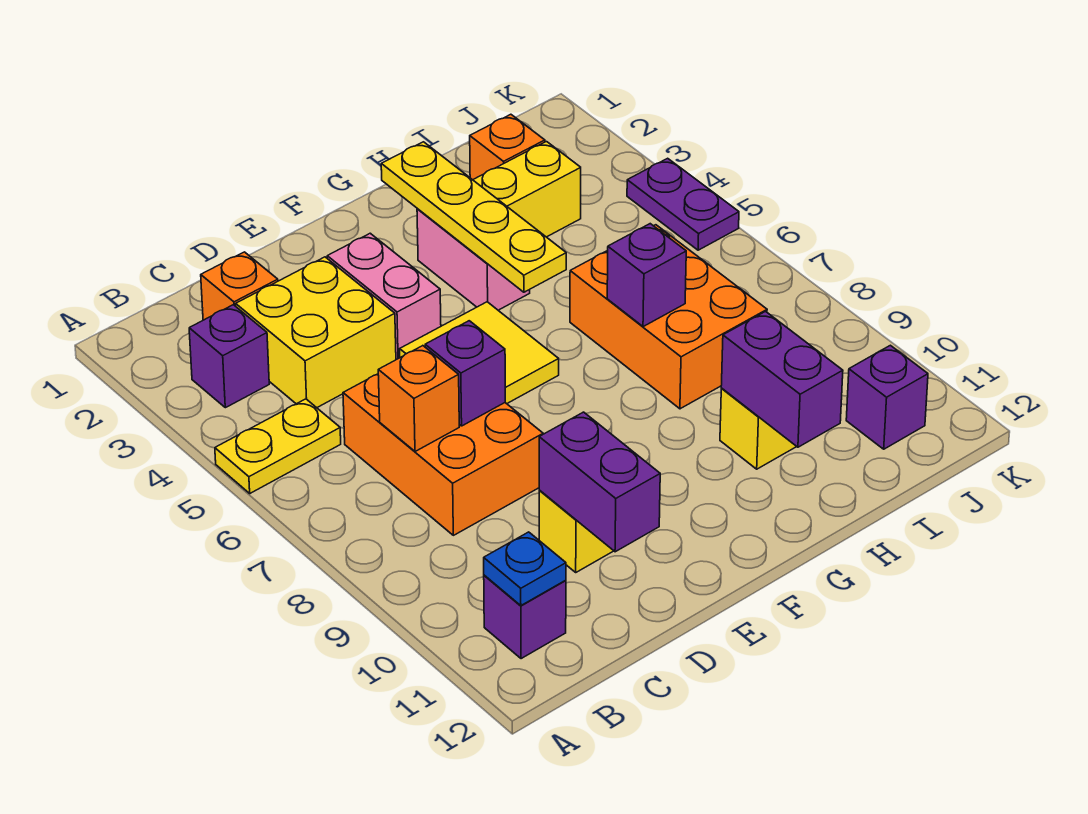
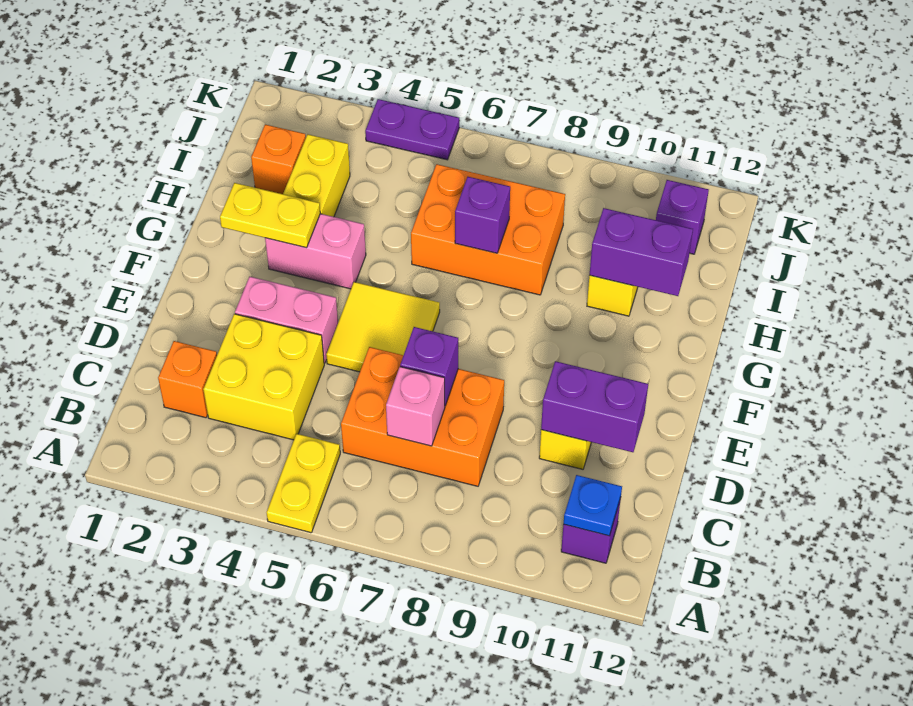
purple brick B3 level 1 -> none
orange brick C7 level 2 -> pink brick C7 level 2
yellow plate G2:G5 level 2 -> yellow plate G2:G3 level 2

